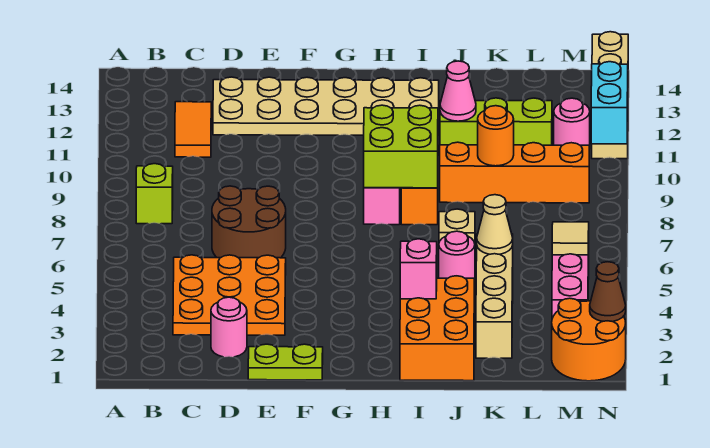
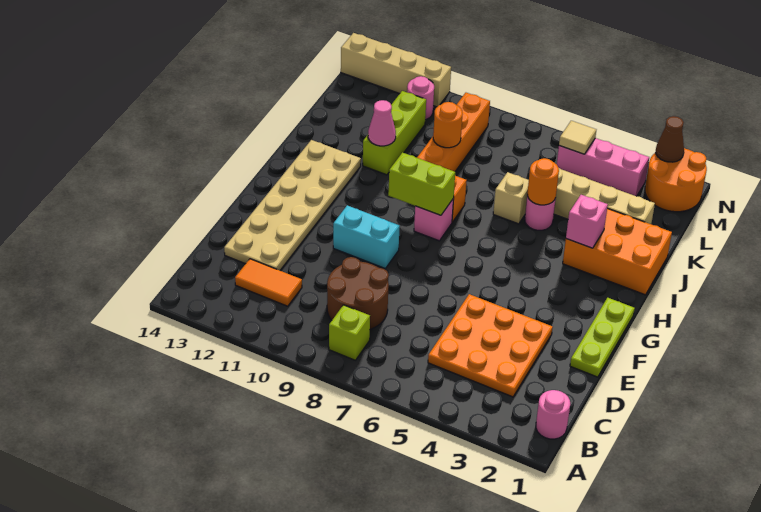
pink round brick D2 level 1 -> pink round brick B1 level 1
brown round brick D6:E7 level 1 -> brown round brick C8:D9 level 1
lime plate E1:F1 level 1 -> lime plate E1:G1 level 1
lime brick H8:I9 level 2 -> lime brick H8:H9 level 2
none -> orange round brick J5 level 2
tan cone K5 level 2 -> none
cyan brick N10:N11 level 2 -> cyan brick F9:F10 level 1

